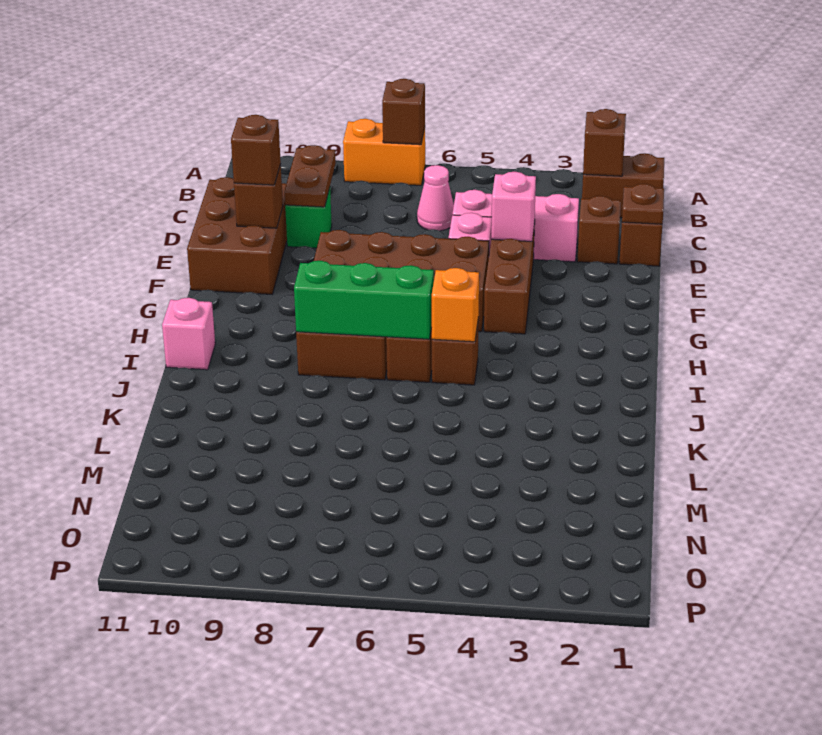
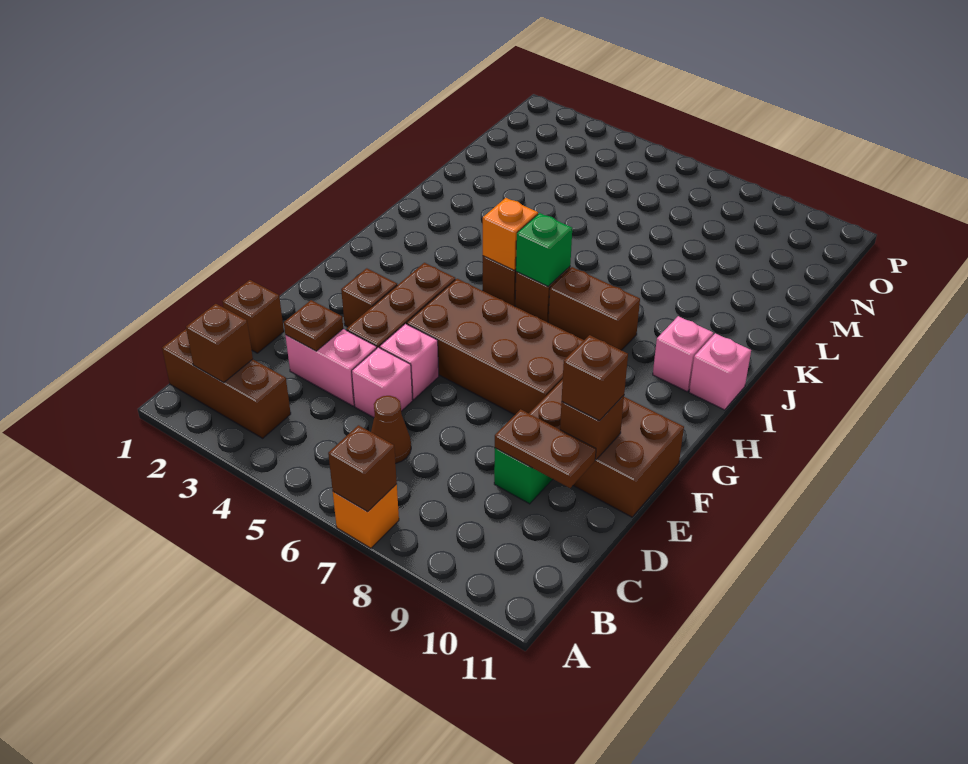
orange brick A7:A8 level 1 -> orange brick A7 level 1
brown brick B1:B2 level 1 -> brown brick B1:B3 level 1
pink cone C6 level 1 -> brown cone C6 level 1
brown plate C9:D9 level 2 -> brown plate D9:D10 level 2
brown plate D1 level 2 -> brown plate D3 level 2
brown brick D2 level 1 -> brown brick F3 level 1
brown brick D10:F11 level 1 -> brown brick E9:F11 level 1
pink brick E4 level 2 -> pink brick I10 level 1
green brick I6:I8 level 2 -> green brick I6 level 2

